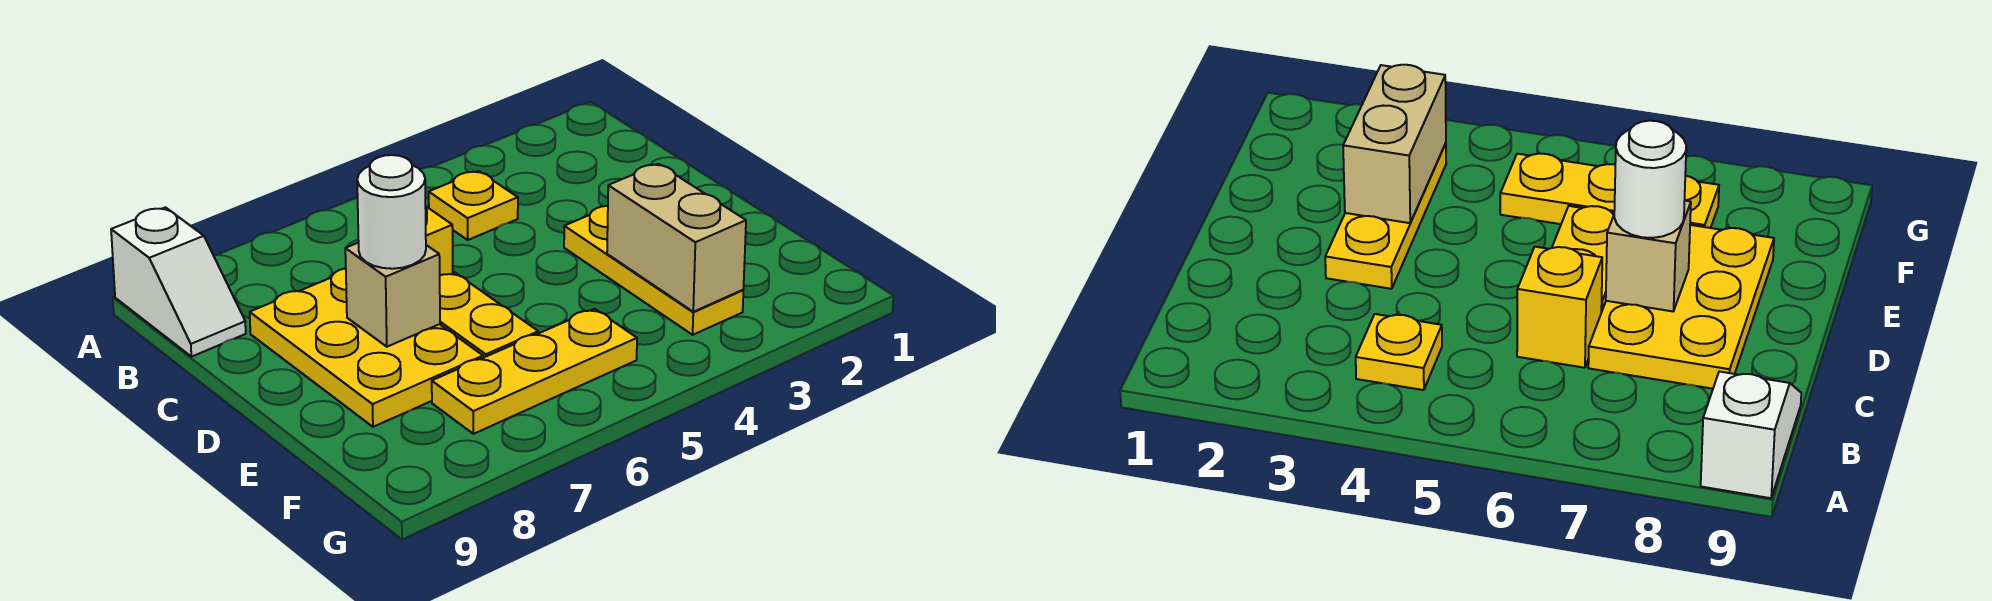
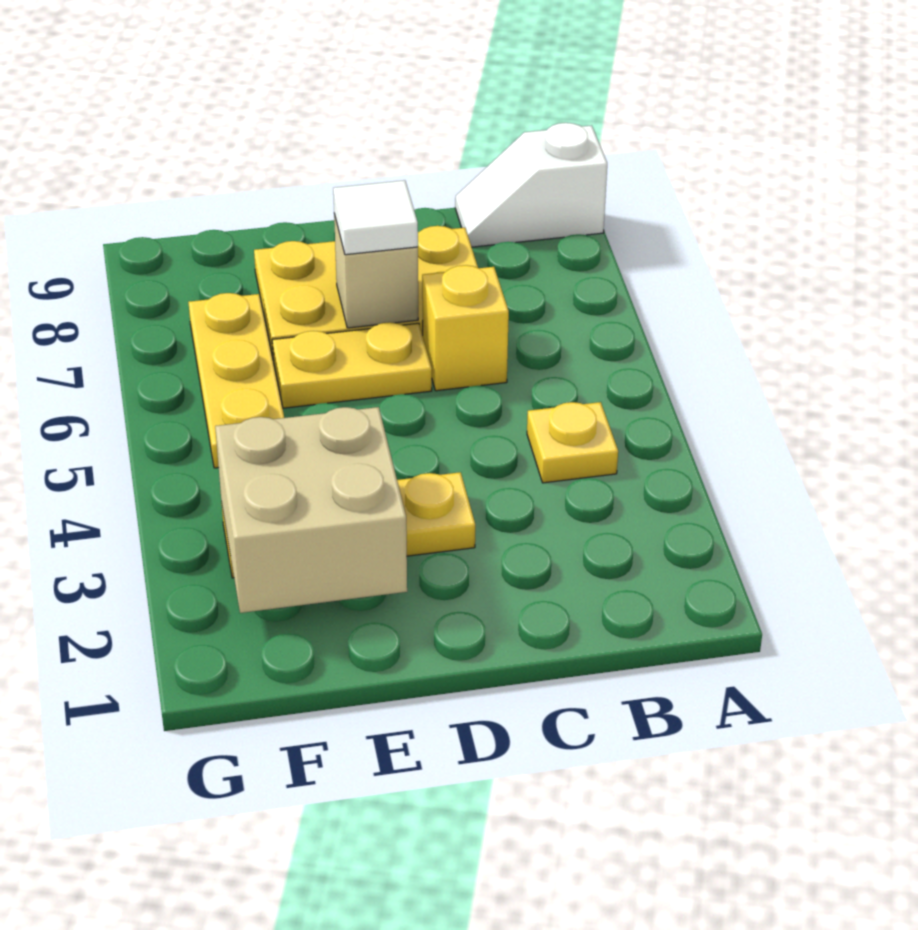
white round brick D7 level 3 -> white tile D7 level 3
tan brick E3:F3 level 2 -> tan brick E2:F3 level 2

